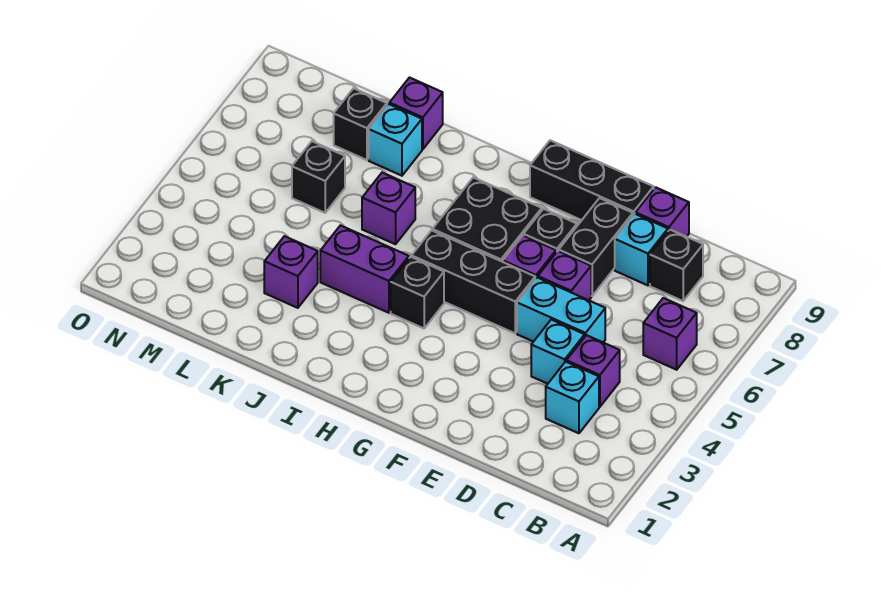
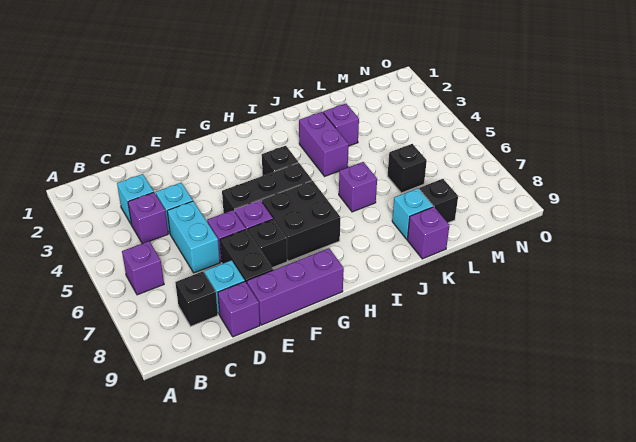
cyan brick D5:E5 level 1 -> cyan brick D5:D6 level 1
black brick E9:G9 level 1 -> purple brick E9:G9 level 1
purple brick I4:J4 level 1 -> purple brick J3:J4 level 1

